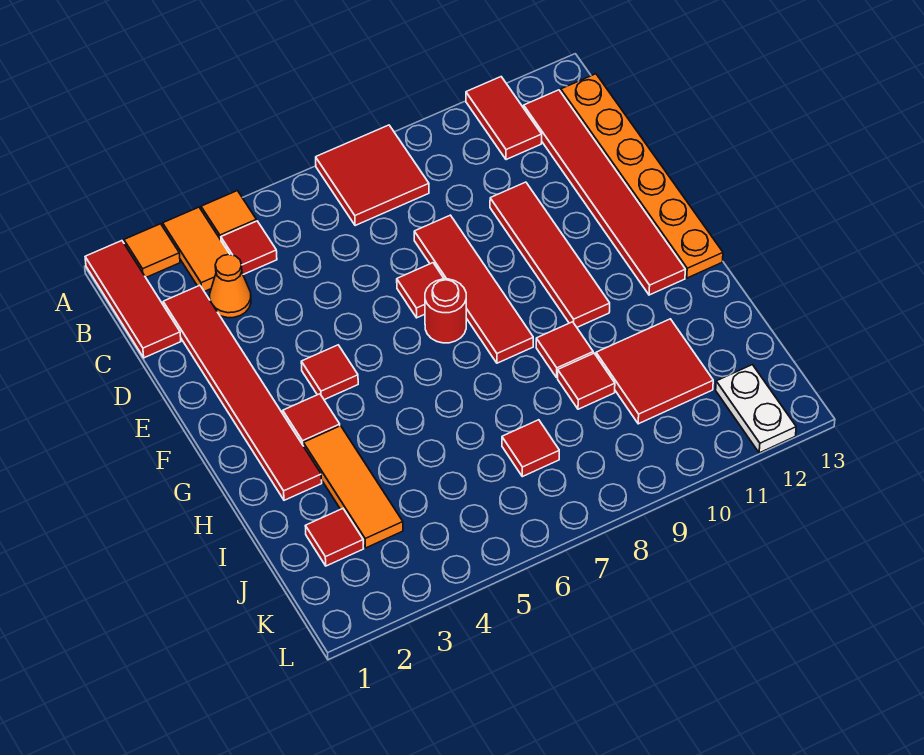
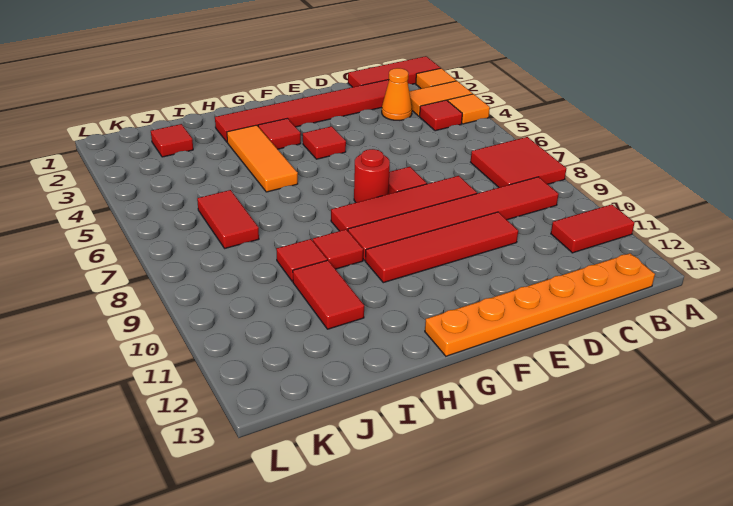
red tile B12:G12 level 1 -> red tile B9:G9 level 1
orange tile H3:J3 level 1 -> orange tile H3:H5 level 1
red tile I10:J11 level 1 -> red tile I10:I11 level 1
red tile J7 level 1 -> red tile J6:J7 level 1
white plate K12:L12 level 1 -> none

